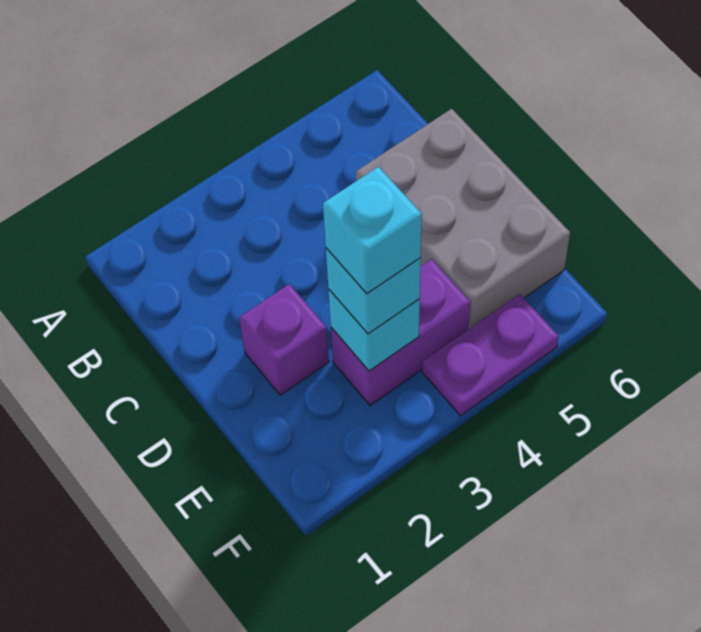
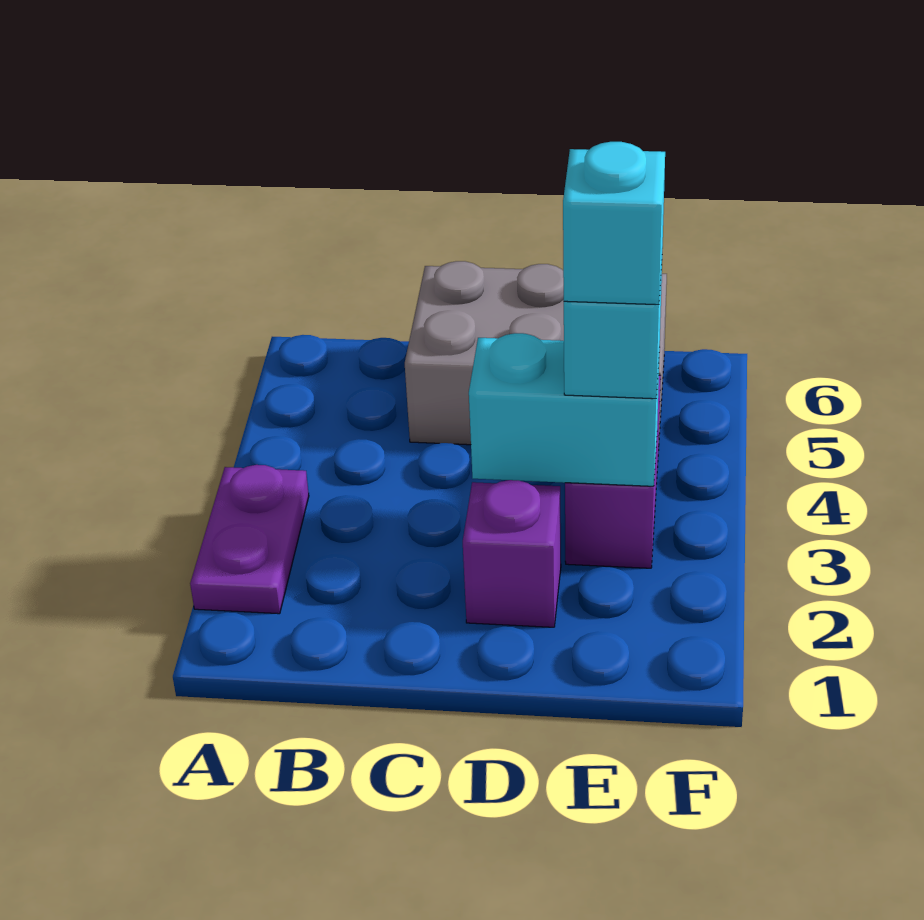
cyan brick E3 level 2 -> cyan brick D3:E3 level 2
purple plate F4:F5 level 1 -> purple plate A2:A3 level 1

